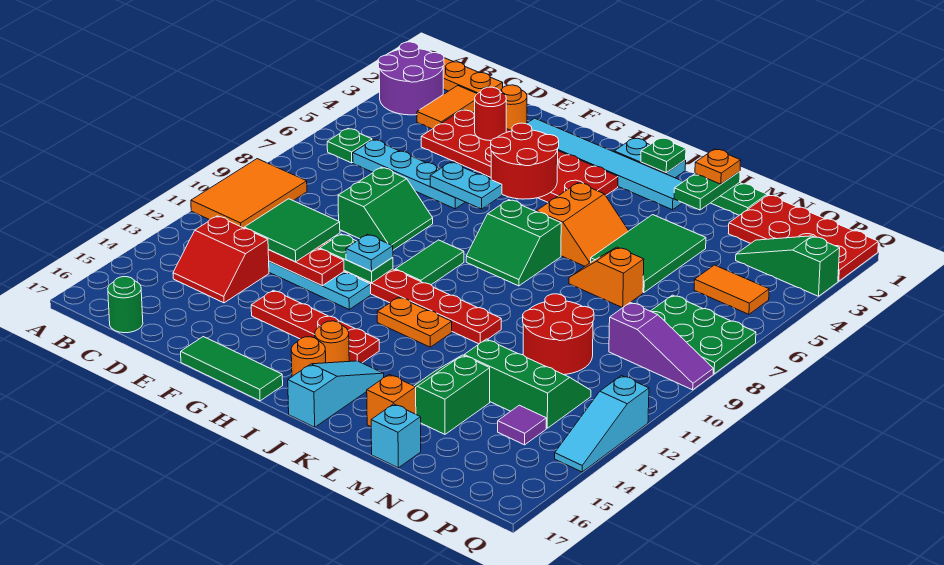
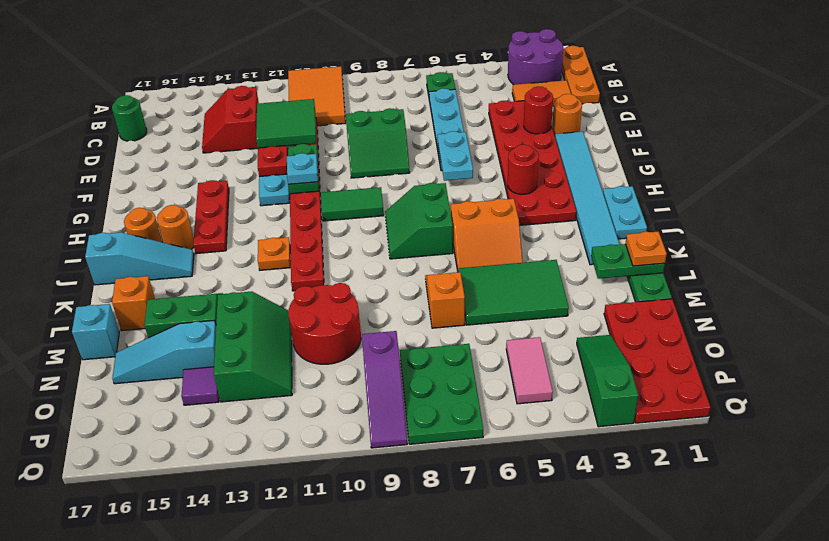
orange tile A9:B11 level 1 -> orange tile A10:C11 level 1
red plate F14:I14 level 1 -> red plate G14:I14 level 1
green tile F17:H17 level 1 -> none
red round brick G4:H5 level 2 -> red round brick H4 level 2
orange plate I12:J12 level 1 -> orange plate J12 level 1
green plate J1 level 2 -> none
orange tile O5:P5 level 1 -> pink tile O5:P5 level 1
cyan slope Q12:Q14 level 1 top 12 -> cyan slope N14:N16 level 1 top 14

